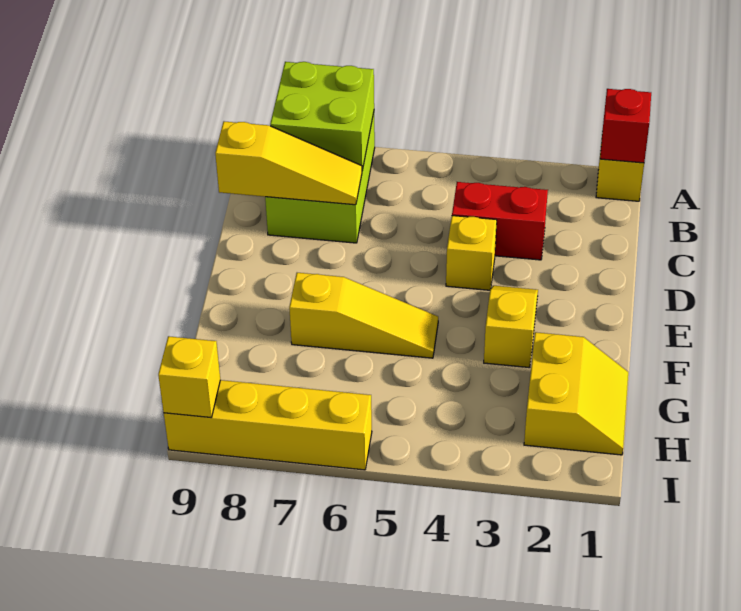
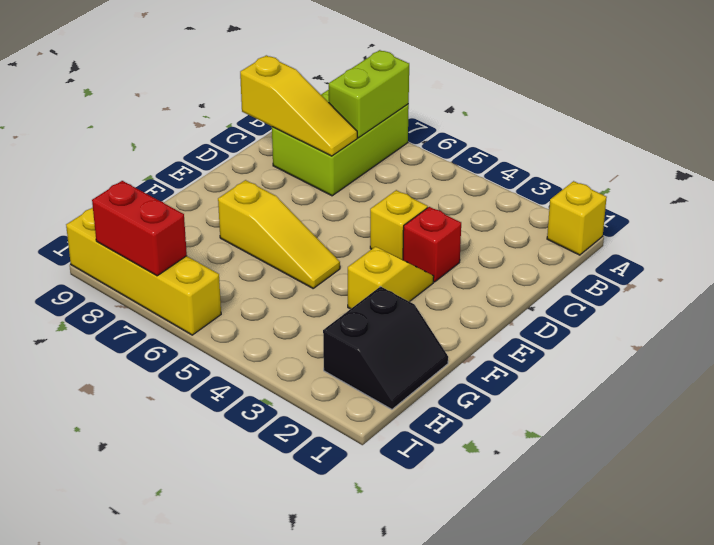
red brick A1 level 2 -> red brick D3 level 1
lime brick A7:B8 level 2 -> lime brick A7:B7 level 2
red brick C3:C4 level 1 -> red brick I7:I8 level 2
yellow slope G1:H2 level 1 top 2 -> black slope G1:H2 level 1 top 2
yellow brick I9 level 2 -> none

